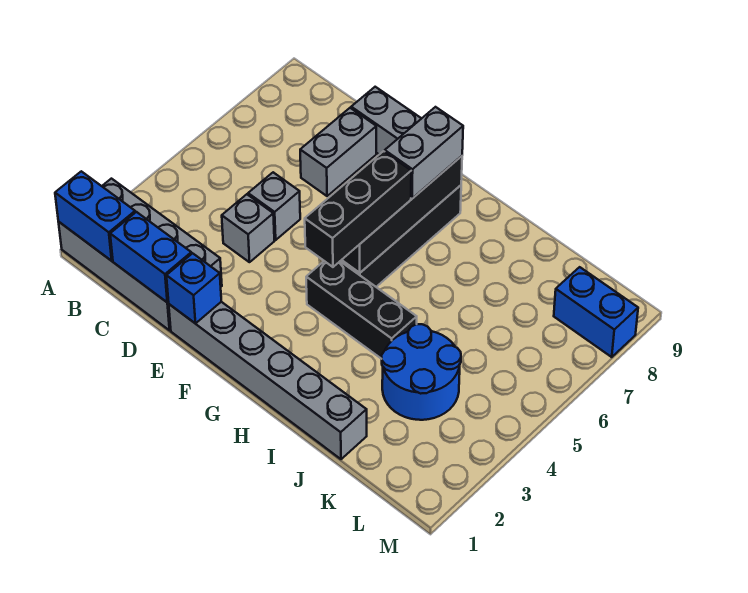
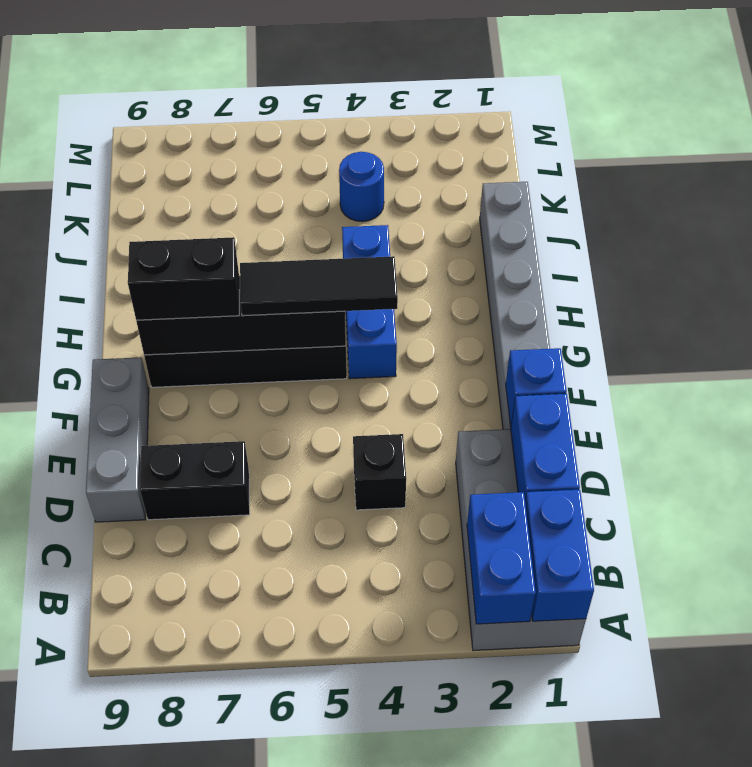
grey brick D4 level 1 -> black brick D4 level 1
grey brick D5 level 1 -> none
grey brick D7:D8 level 1 -> black brick D7:D8 level 1
black brick G4:I4 level 1 -> blue brick G4:I4 level 1
black brick G4:G6 level 3 -> black tile G4:G6 level 3
grey brick G7:G8 level 3 -> black brick G7:G8 level 3
blue round brick J3:K4 level 1 -> blue round brick K4 level 1
blue brick L8:M8 level 1 -> blue brick A2:B2 level 2

